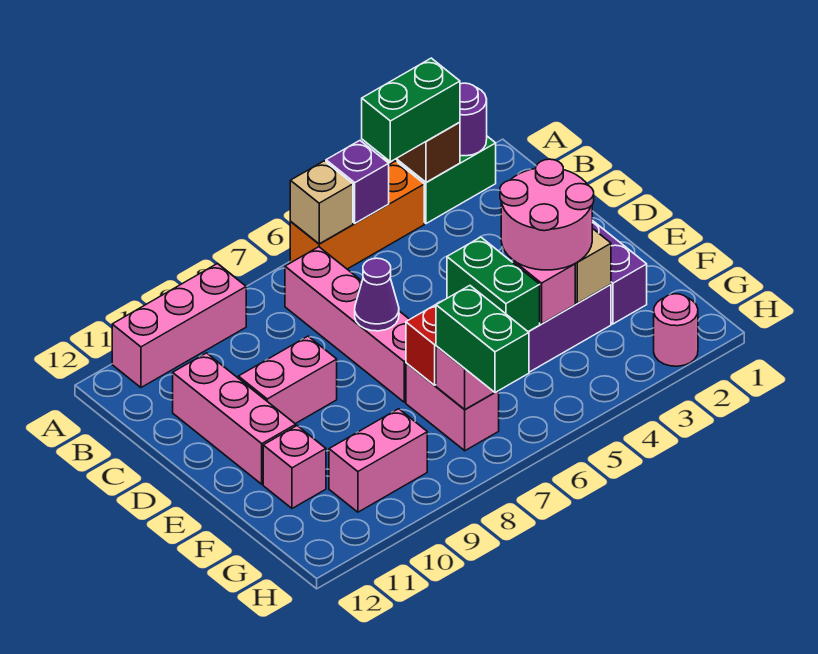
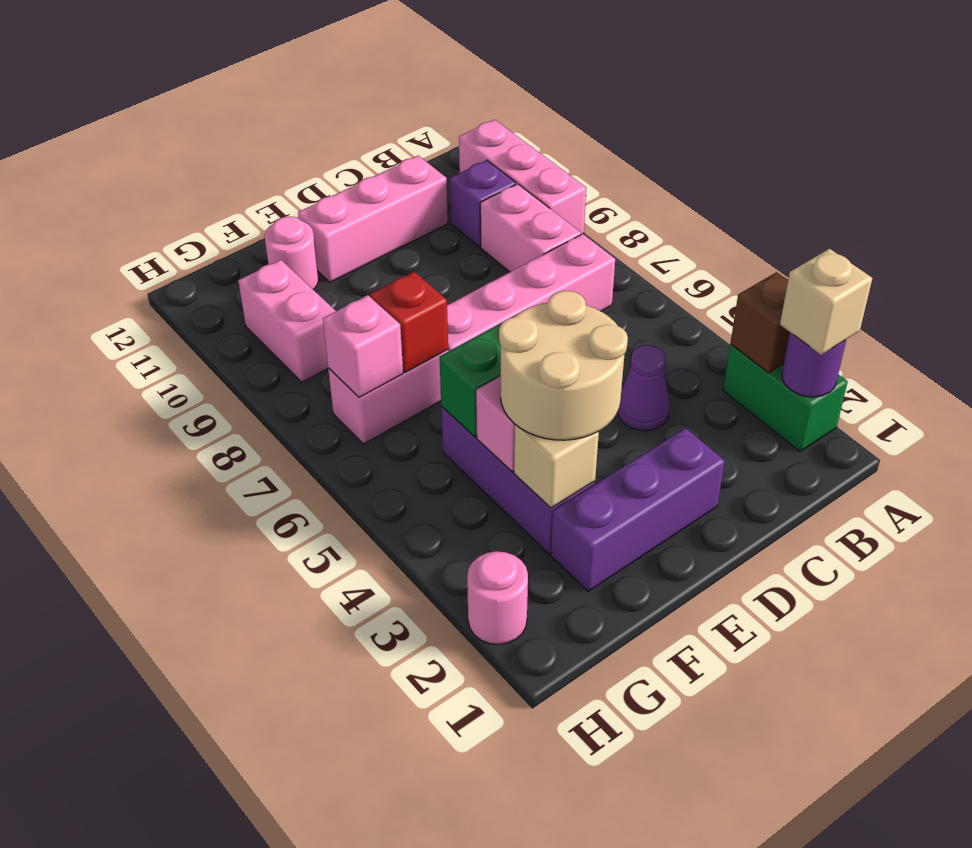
green brick A3:A4 level 3 -> none
orange brick A4:A6 level 1 -> none
purple brick A5 level 2 -> purple brick B10 level 1
tan brick A6 level 2 -> tan brick A2 level 3
purple cone D7 level 2 -> purple cone C4 level 1
pink brick D9:D10 level 1 -> pink brick B8:B9 level 1
pink round brick E3:F4 level 3 -> tan round brick E3:F4 level 3
pink brick F11 level 1 -> pink round brick F11 level 1
green brick G7:H7 level 3 -> none

